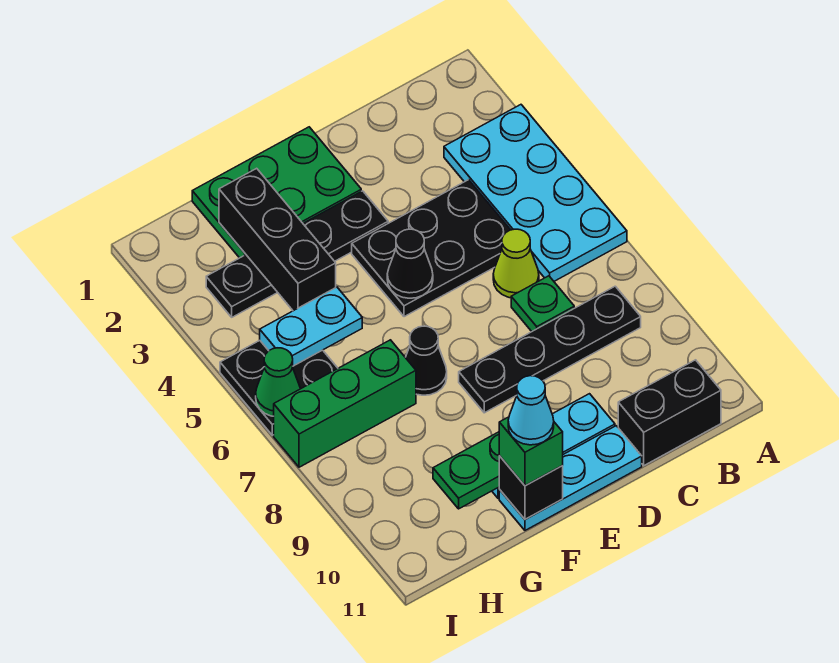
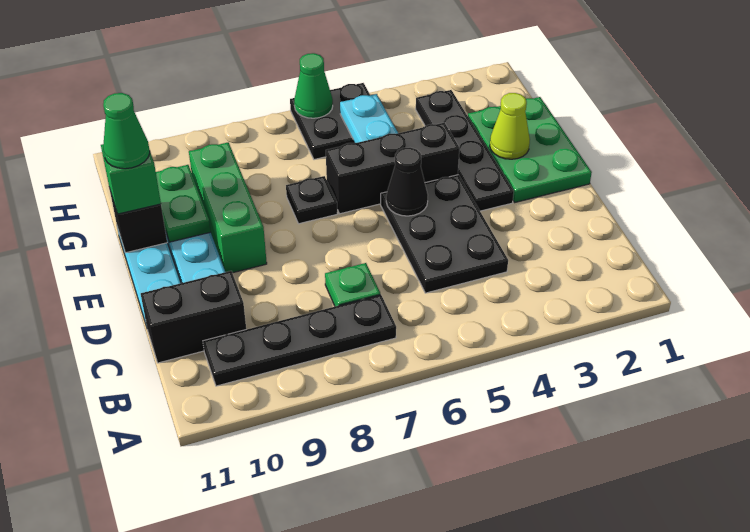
cyan plate A3:B6 level 1 -> none
black plate B8:E8 level 1 -> black plate B7:B10 level 1
black brick B11:C11 level 1 -> black brick C10:C11 level 1
lime cone C6 level 1 -> lime cone F2 level 2
black cone F7 level 1 -> black plate F7 level 1
cyan cone F11 level 4 -> green cone F11 level 4
black brick G2:G4 level 2 -> black brick F4:F6 level 1
green brick G7:I7 level 1 -> green brick E9:G9 level 1

